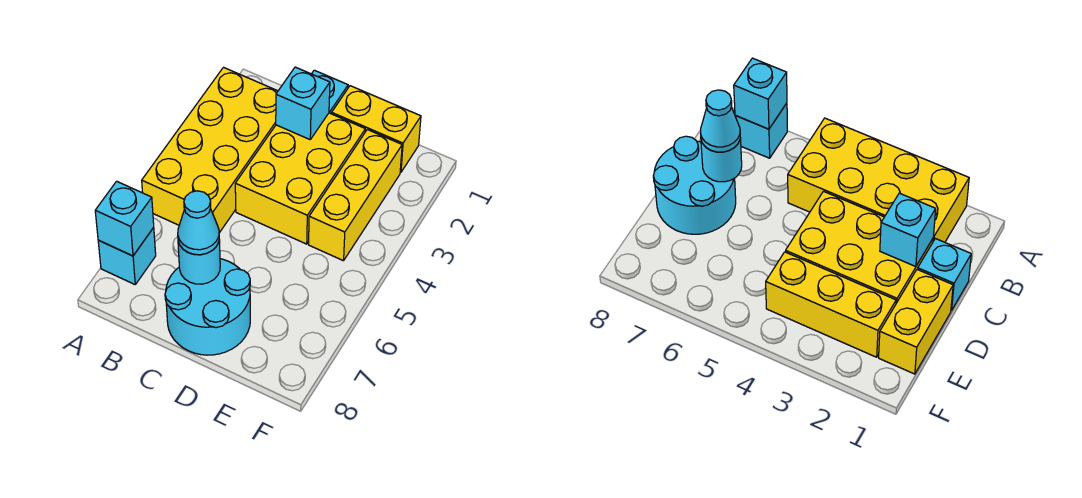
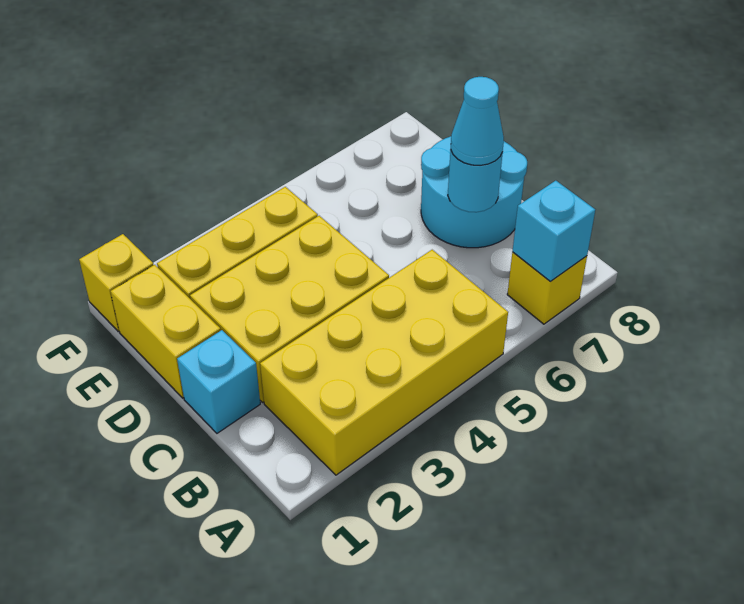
cyan brick A7 level 1 -> yellow brick A7 level 1
cyan brick C2 level 2 -> none
none -> yellow brick F1 level 1

